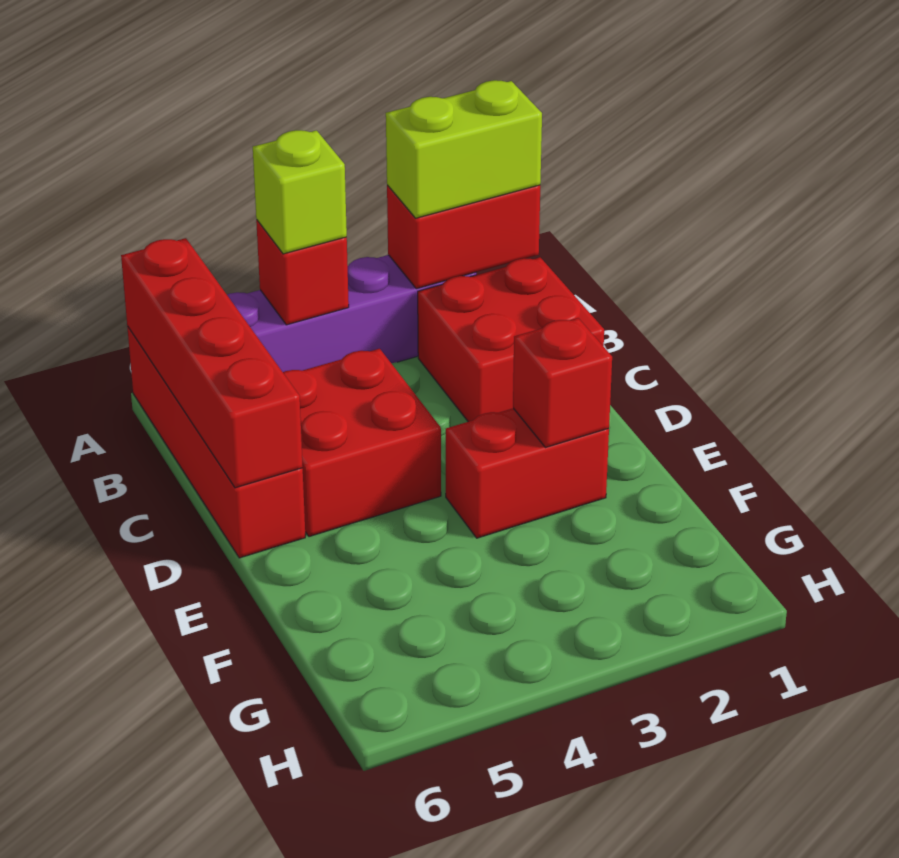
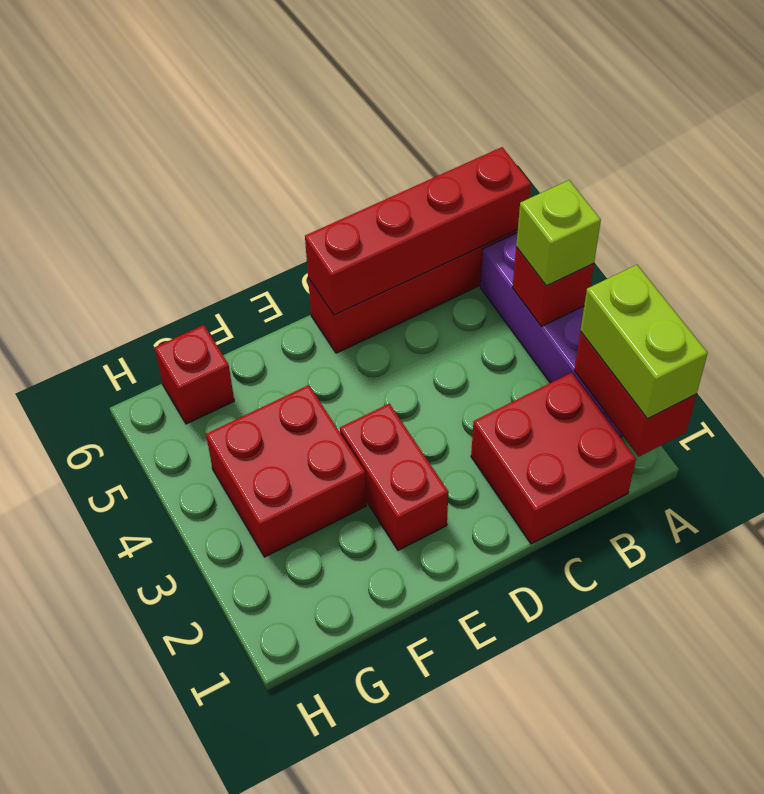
red brick C4:D5 level 1 -> red brick F3:G4 level 1
red brick E2 level 2 -> red brick G6 level 1

